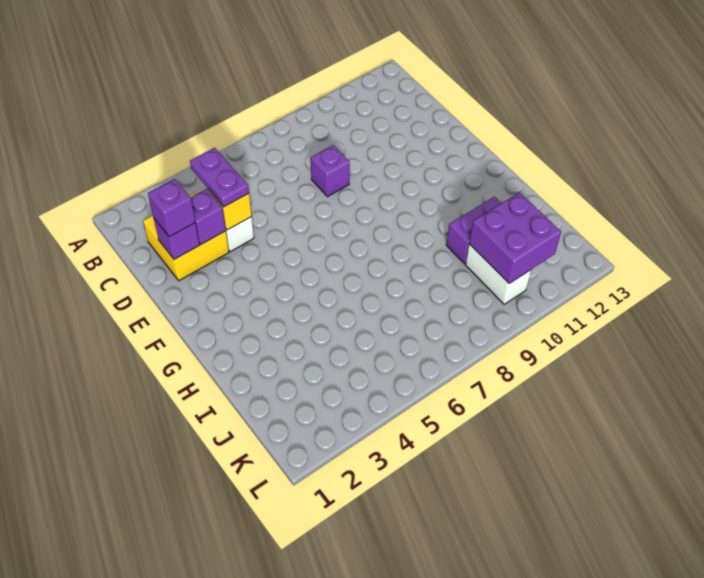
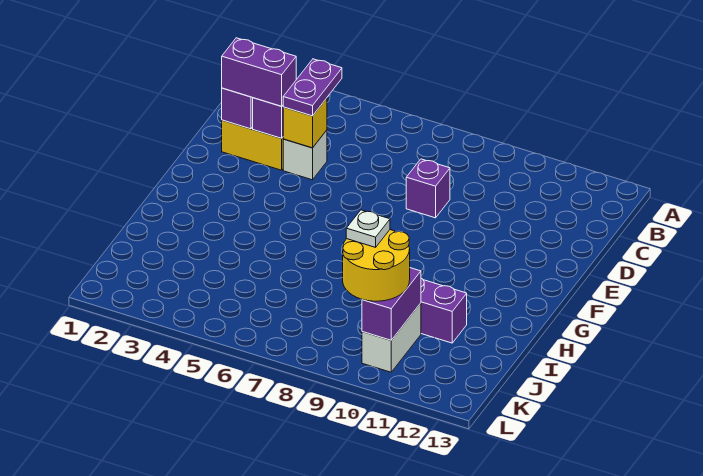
purple brick D2 level 3 -> purple brick D2:D3 level 3
none -> yellow round brick J9:K10 level 3
none -> white plate J9 level 4
purple brick J10:K11 level 2 -> purple brick J10:K10 level 2

